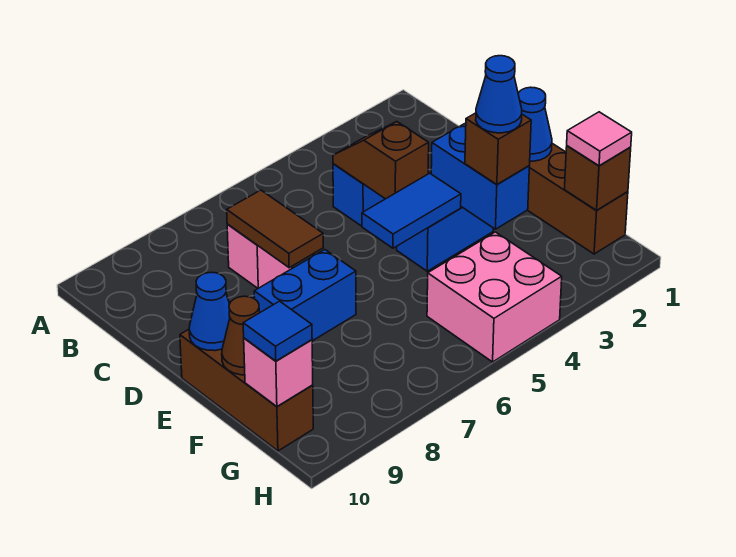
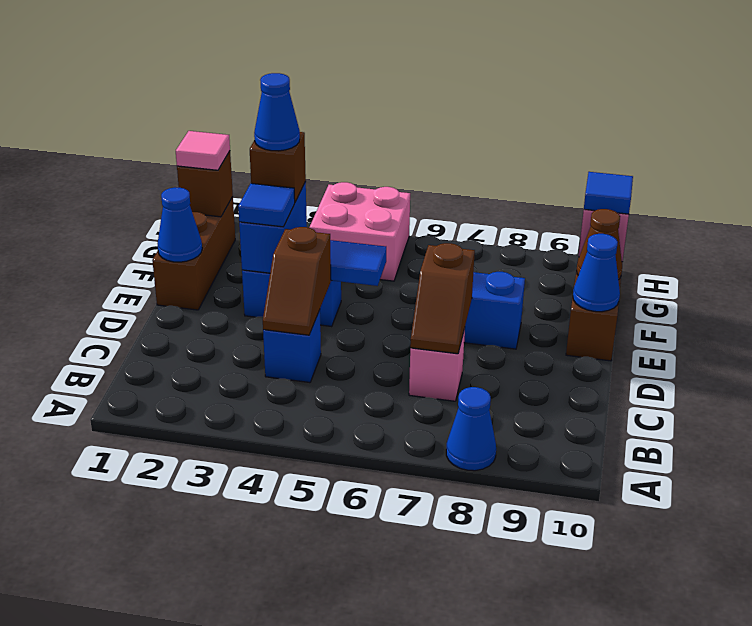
none -> blue cone A8 level 1
brown tile C7:D7 level 2 -> brown slope C7:D7 level 2 top D
none -> blue tile E3 level 3

